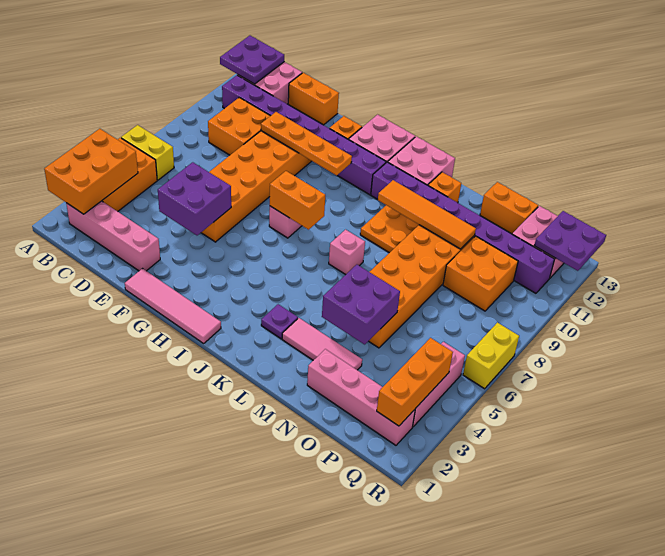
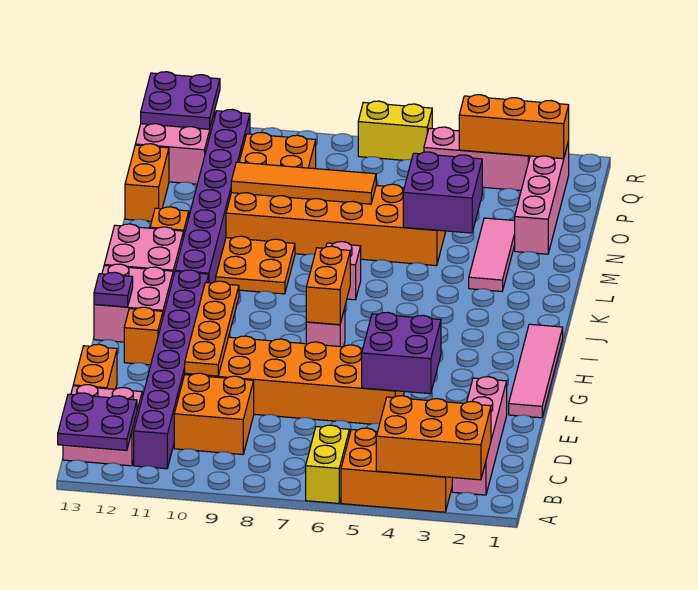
purple plate K3 level 1 -> purple plate H13 level 2
orange tile K10:N10 level 2 -> orange tile N7:N10 level 2

